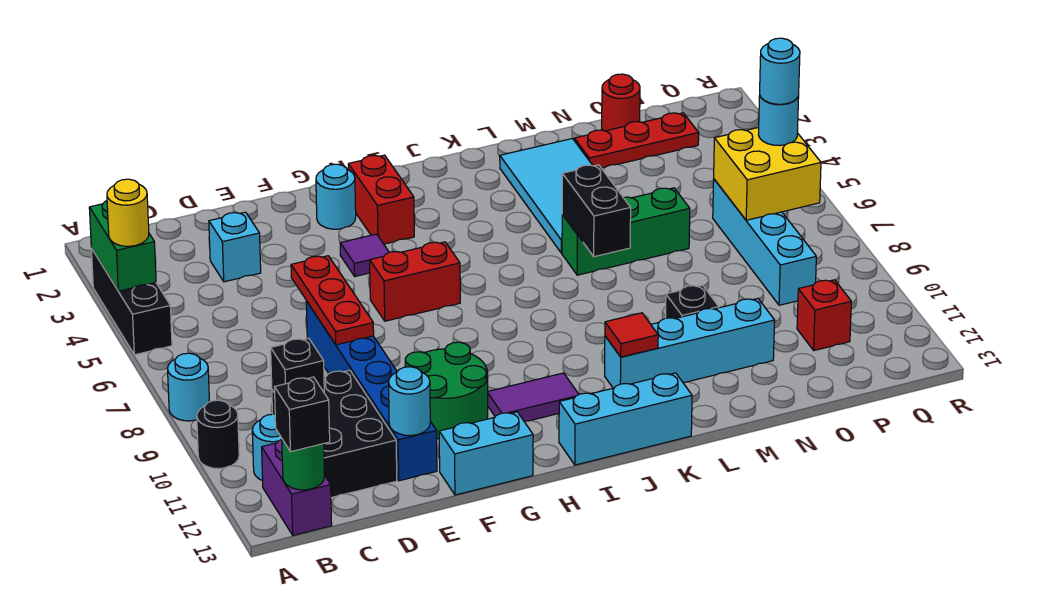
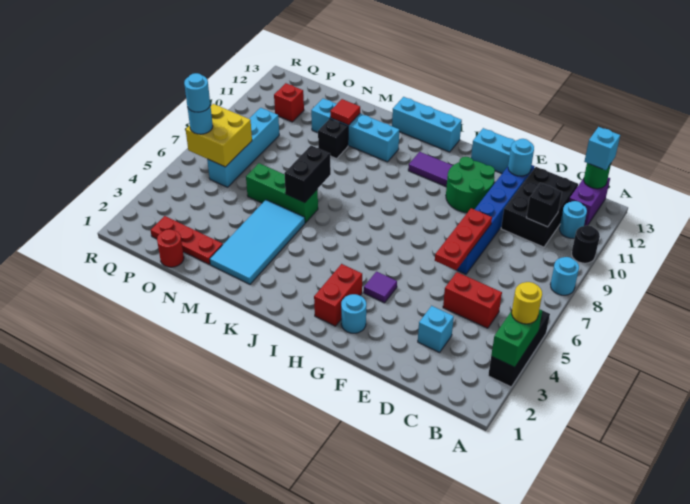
black brick B13 level 3 -> cyan brick B13 level 3
red brick G6:H6 level 1 -> red brick C5:D5 level 1
red tile K11 level 2 -> red tile M11 level 2

